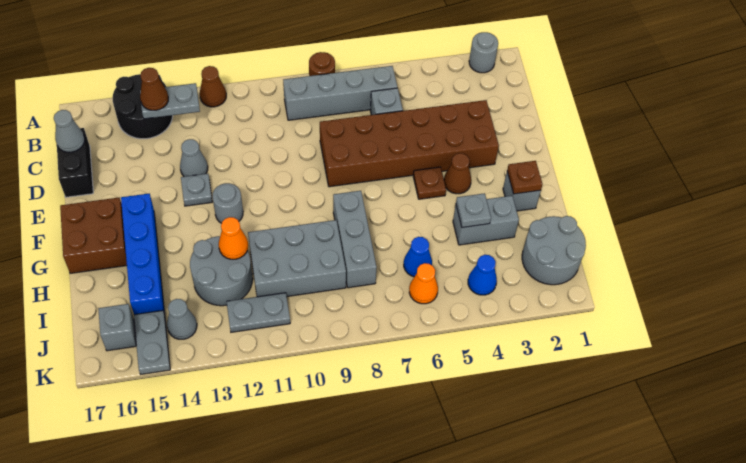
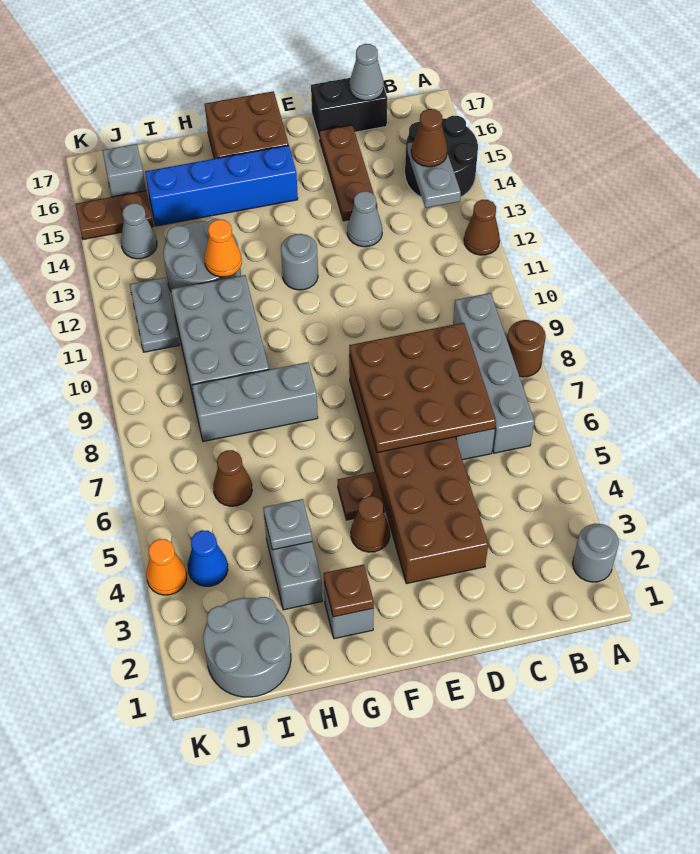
none -> brown plate C6:E8 level 2
none -> brown plate D14:D16 level 1
grey plate E13 level 1 -> none
blue cone I6 level 1 -> brown cone I6 level 1
orange cone J6 level 1 -> orange cone K4 level 1
grey plate J15:K15 level 1 -> brown plate J15:K15 level 1

